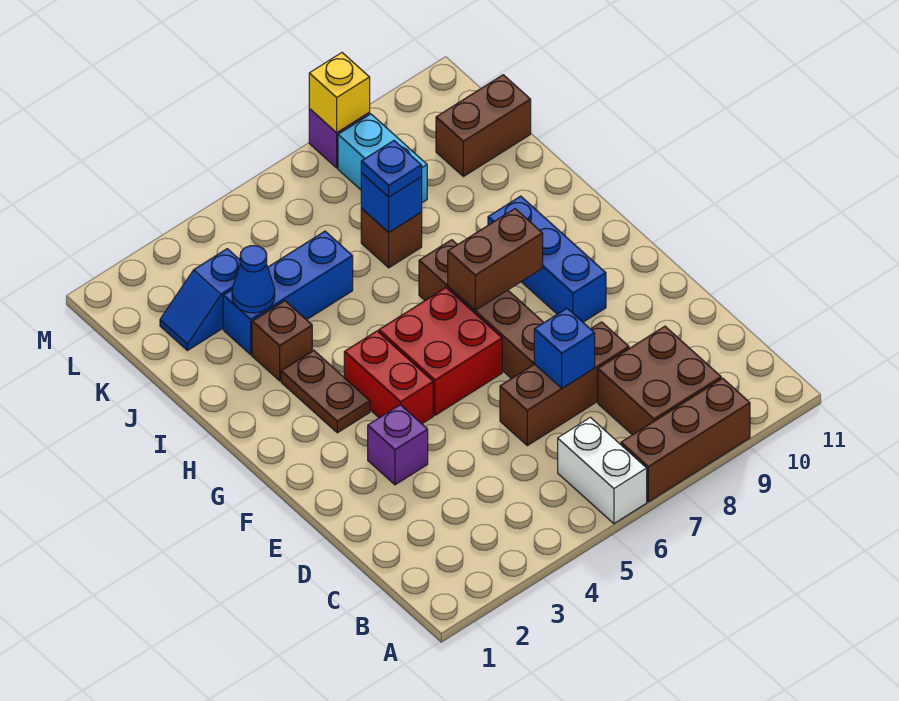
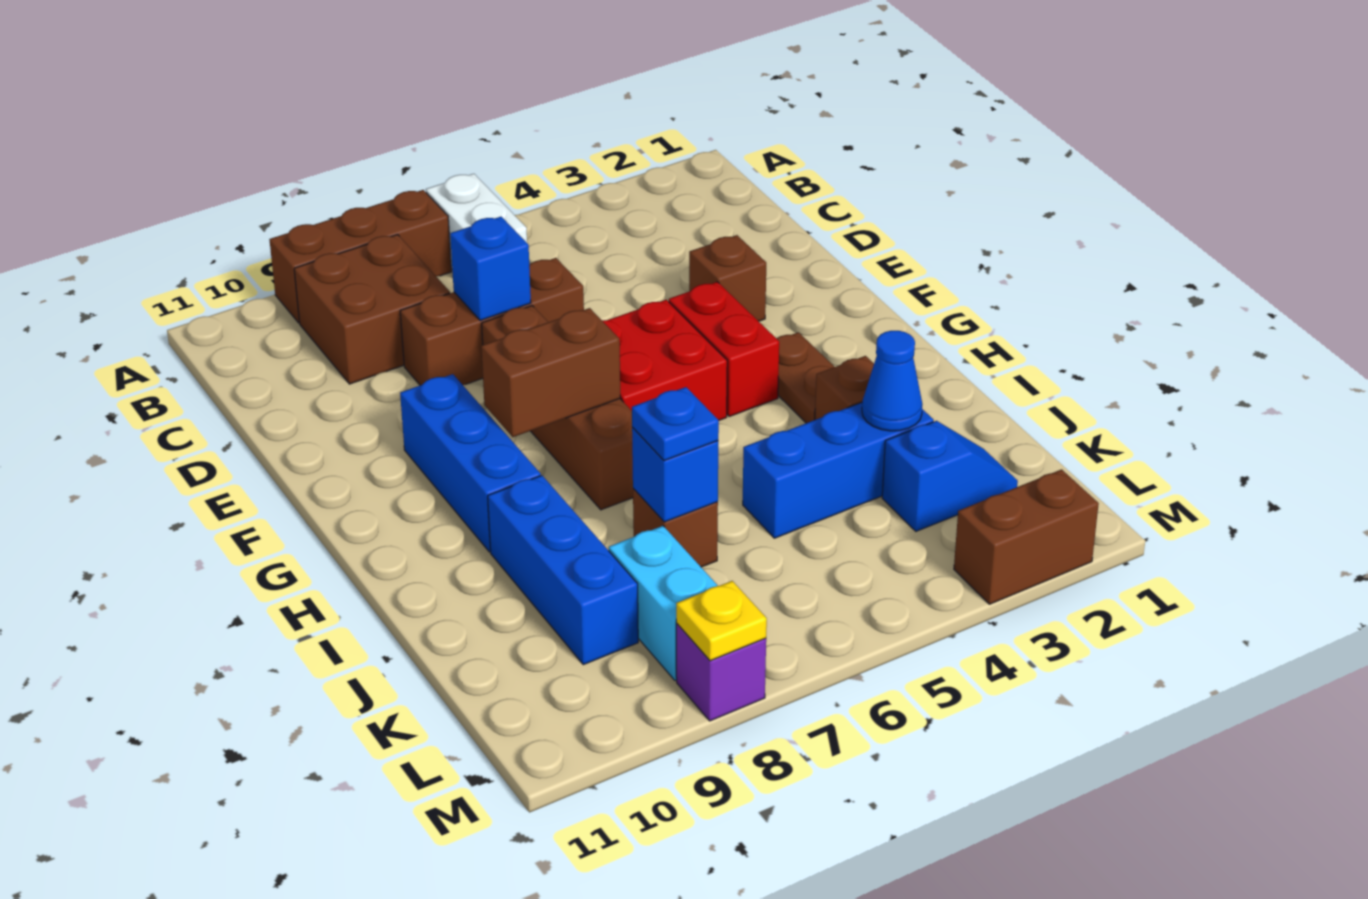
purple brick E3 level 1 -> brown brick E3 level 1
none -> blue brick I9:K9 level 1
brown brick K10:K11 level 1 -> brown brick M2:M3 level 1
yellow brick M8 level 2 -> yellow plate M8 level 2

